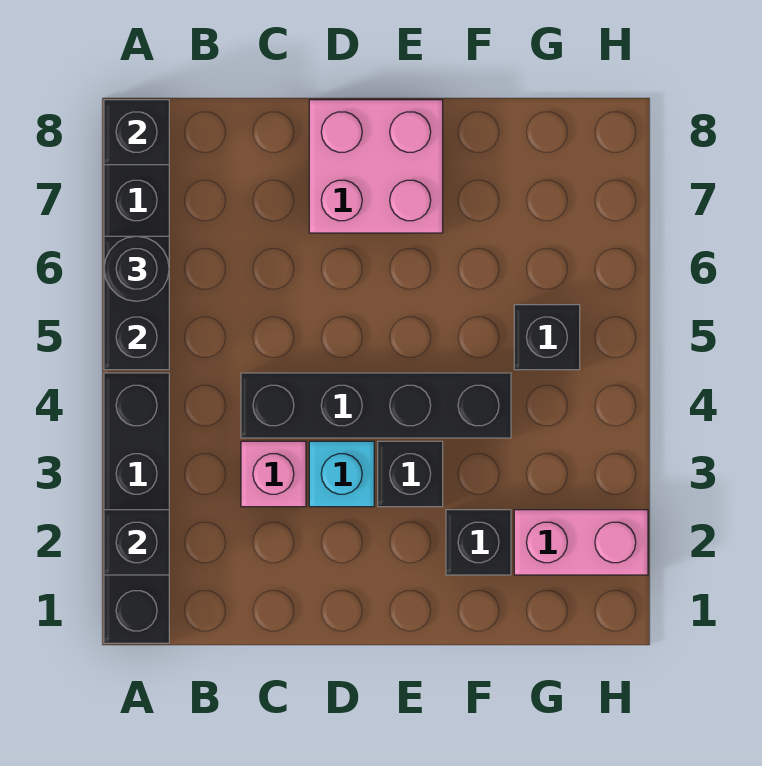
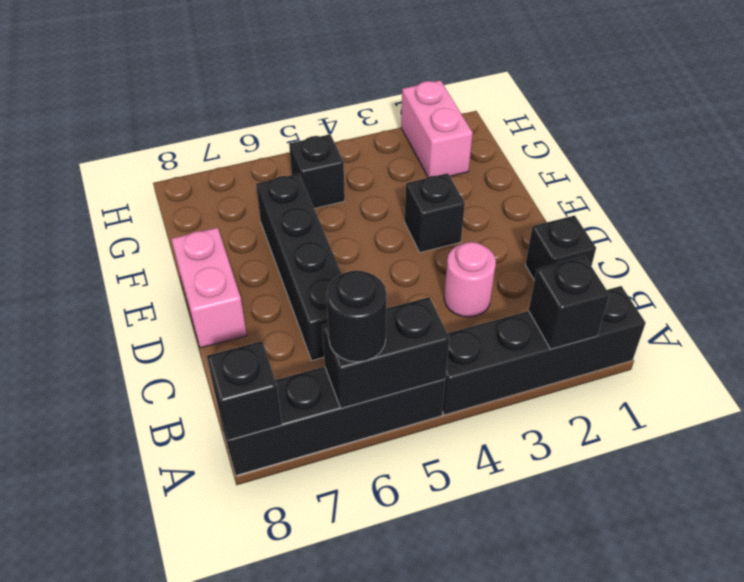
pink brick C3 level 1 -> pink round brick C3 level 1
black brick C4:F4 level 1 -> black brick C6:F6 level 1
cyan brick D3 level 1 -> none
pink brick D7:E8 level 1 -> pink brick D8:E8 level 1
black brick F2 level 1 -> black brick C1 level 1

